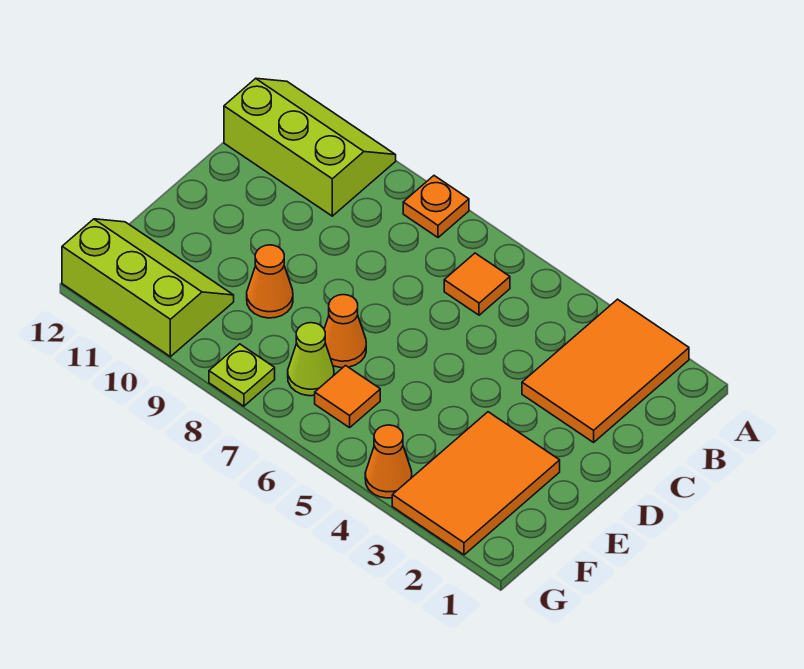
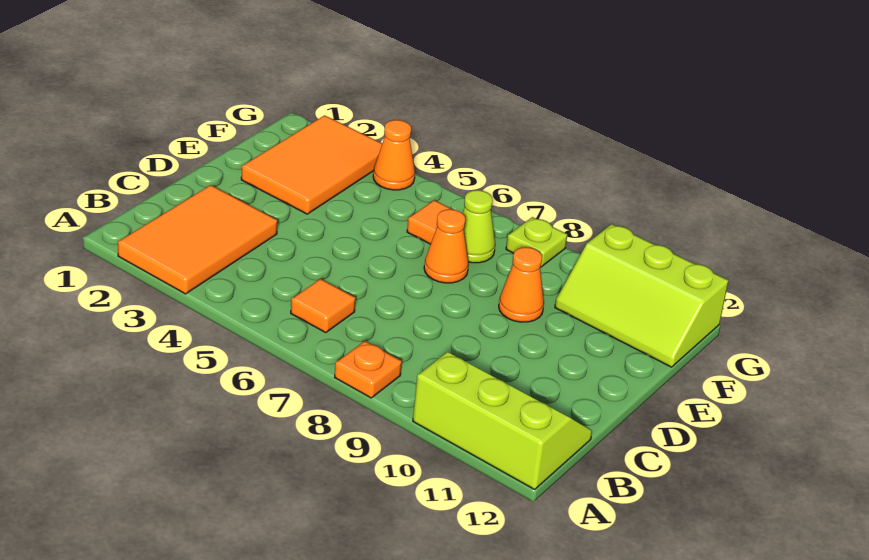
lime slope A10:B12 level 1 top B -> lime slope A10:B12 level 1 top A

